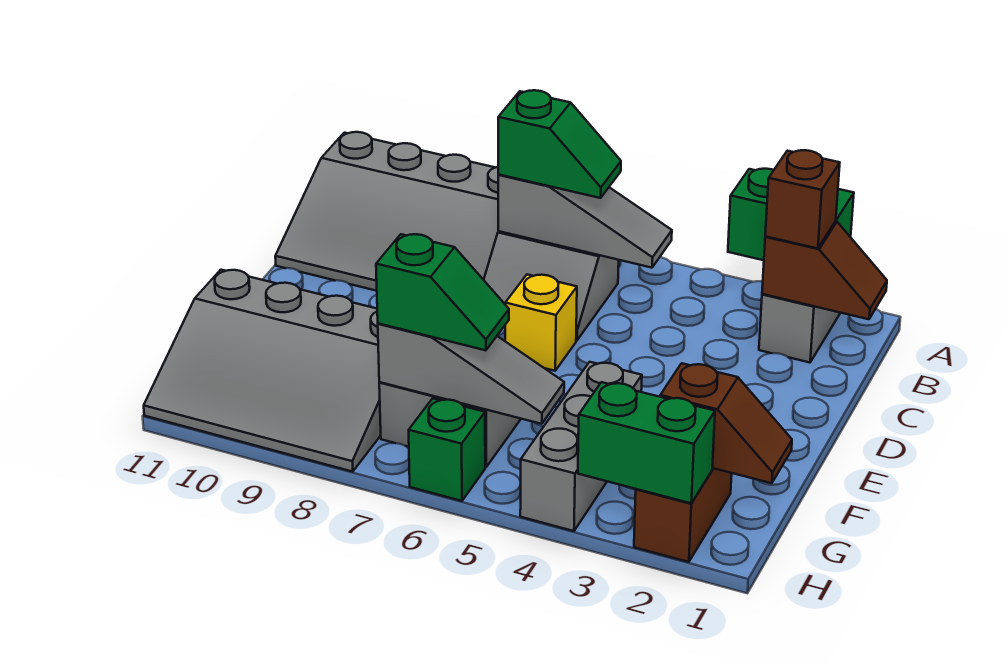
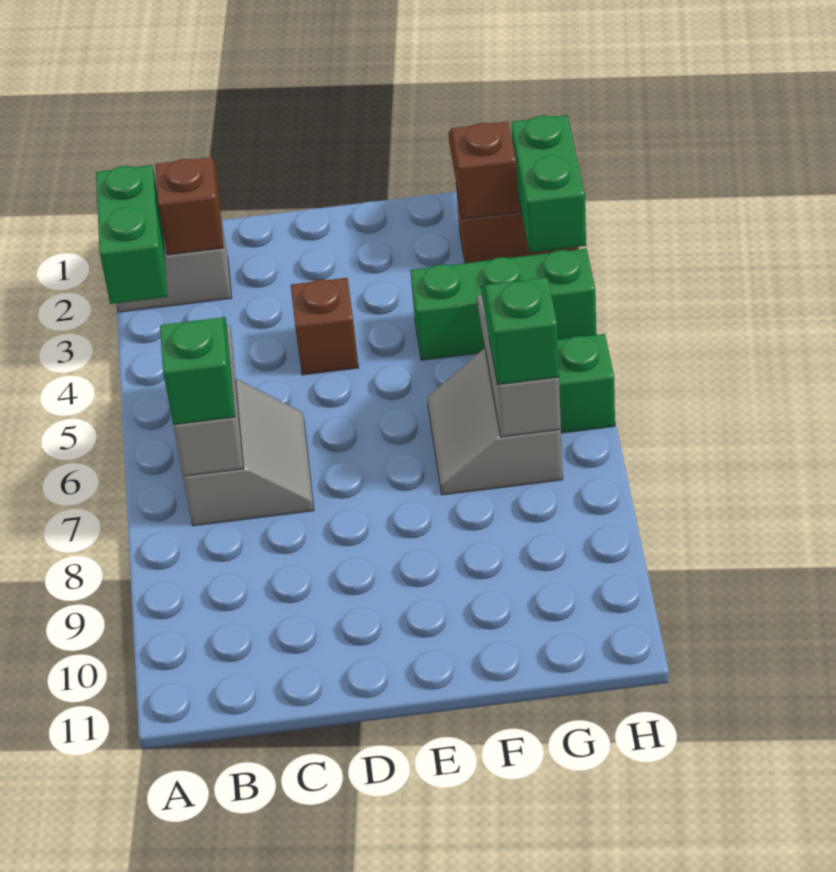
grey slope A8:C11 level 1 top A -> none
brown brick B2 level 3 -> brown brick D4 level 1
yellow brick D6 level 1 -> none
grey brick F4:H4 level 1 -> green brick F4:H4 level 1
grey slope F8:H11 level 1 top F -> none

